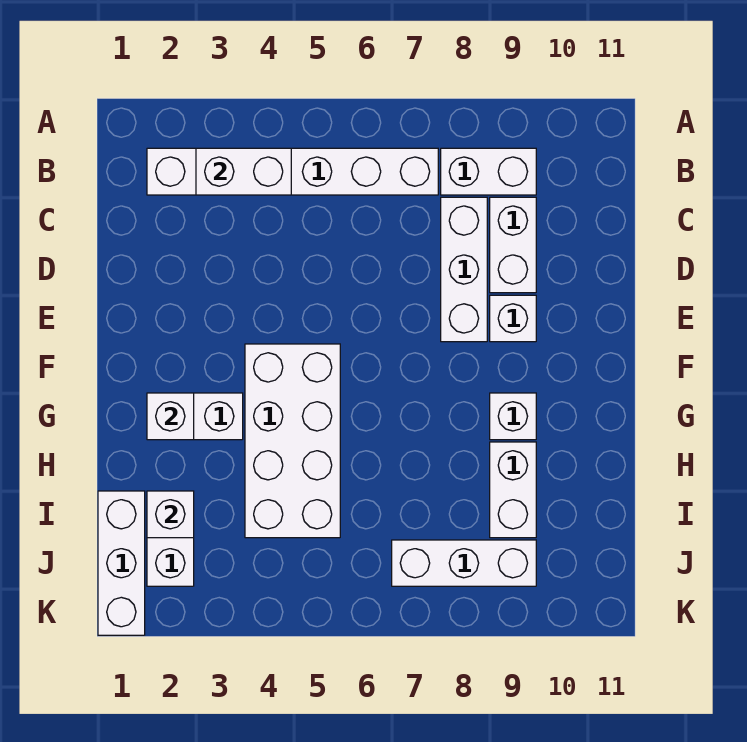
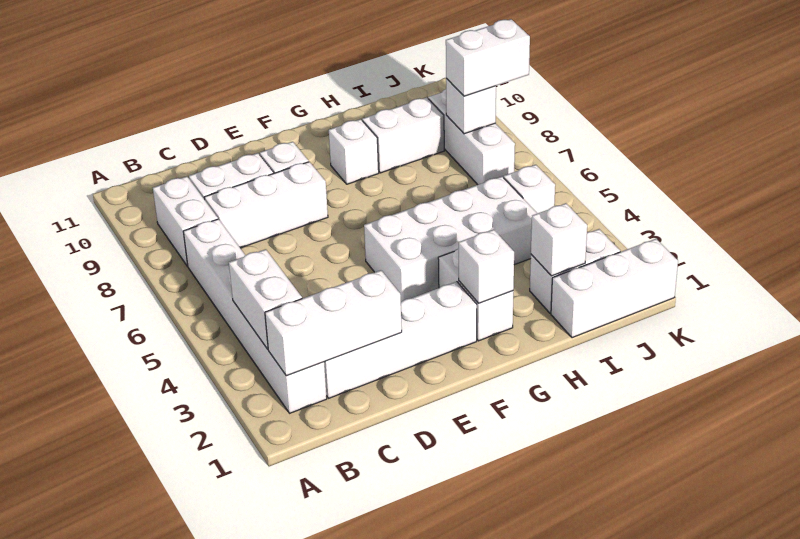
none -> white brick B2:D2 level 2
none -> white brick C2:F2 level 1
none -> white brick J5 level 1
none -> white brick J8 level 2
none -> white brick J8:K8 level 3

